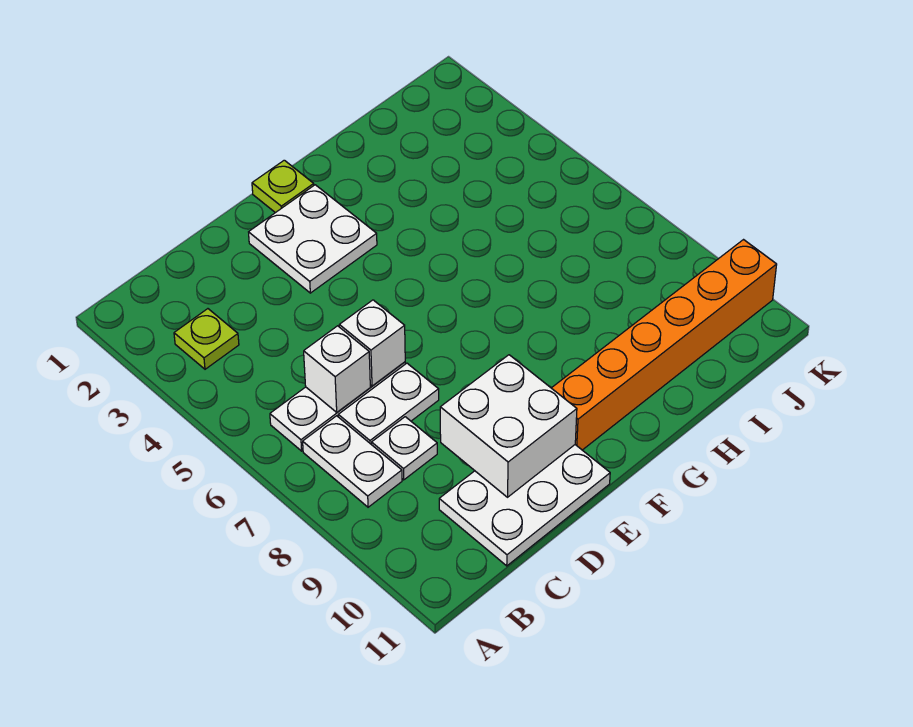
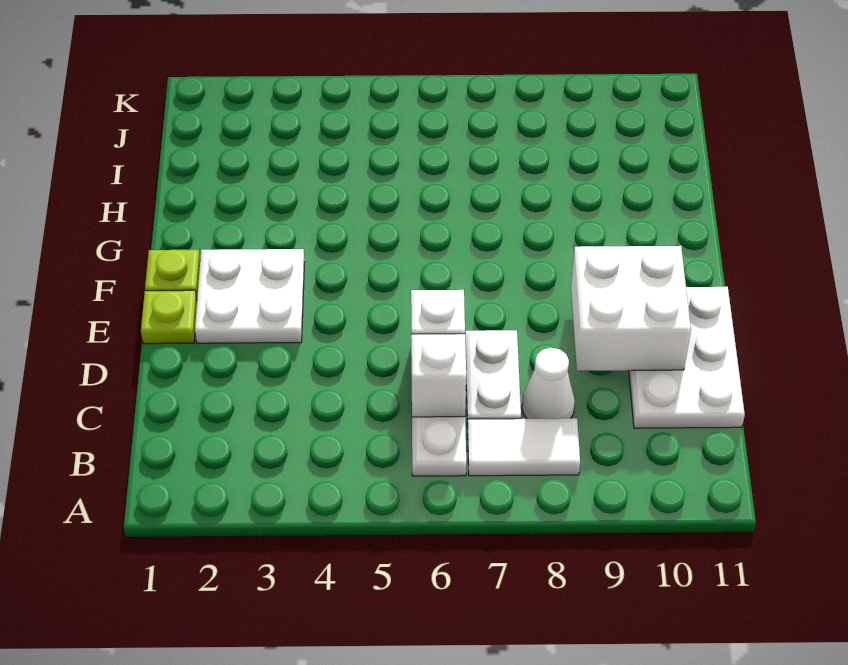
lime plate B3 level 1 -> lime plate E1 level 1
white plate B7:B8 level 1 -> white tile B7:B8 level 1
white plate C8 level 1 -> white cone C8 level 1
orange brick F10:K10 level 1 -> none

